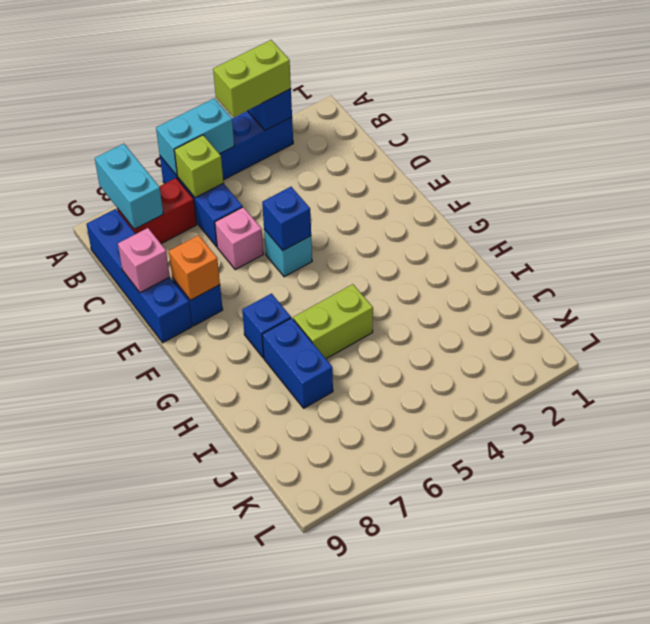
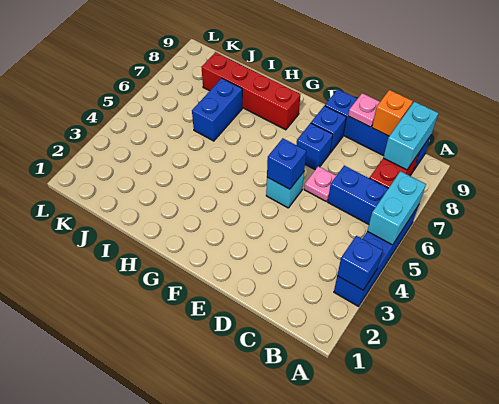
lime brick A3:A4 level 3 -> none
cyan brick A8:B8 level 2 -> cyan brick B8:B9 level 2
lime brick B6 level 2 -> none
pink brick D6 level 1 -> pink plate D6 level 1
pink brick D9 level 2 -> pink plate D9 level 2
orange brick E8 level 2 -> orange brick C9 level 2
blue brick G7 level 1 -> blue brick E7 level 1
none -> red brick G8:J8 level 1
lime brick H5:H6 level 1 -> none
blue brick H7:I7 level 1 -> blue brick I6:I7 level 1

